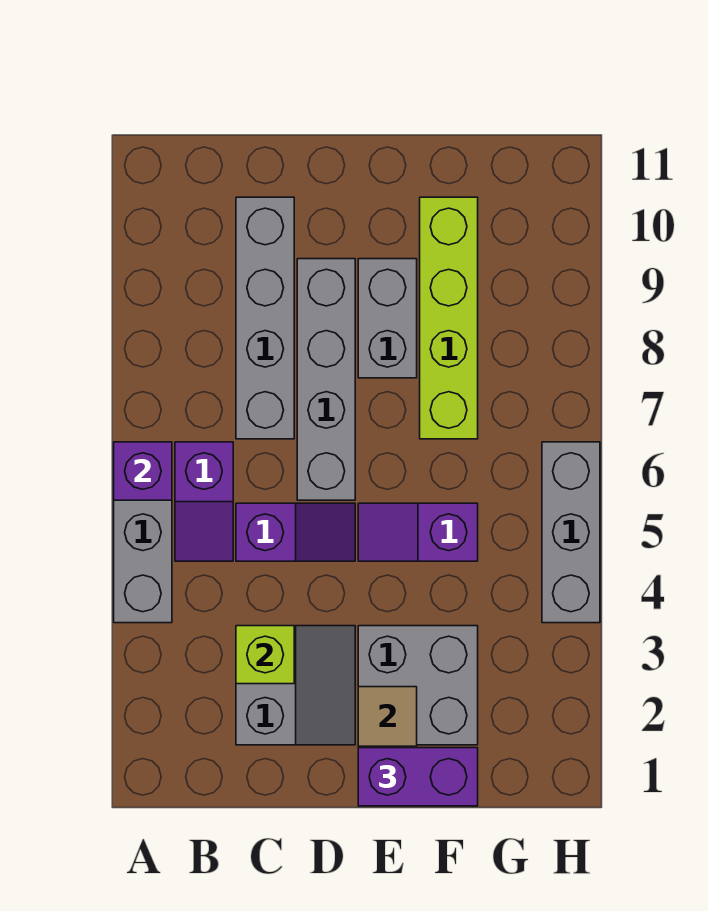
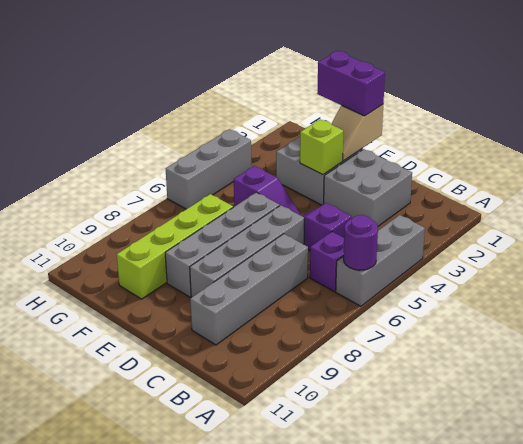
purple brick A6 level 2 -> purple round brick A6 level 2
grey slope C2:D3 level 1 top C -> grey brick C2:D3 level 1
lime brick C3 level 2 -> lime brick E3 level 2
grey brick E8:E9 level 1 -> grey brick E6:E9 level 1

